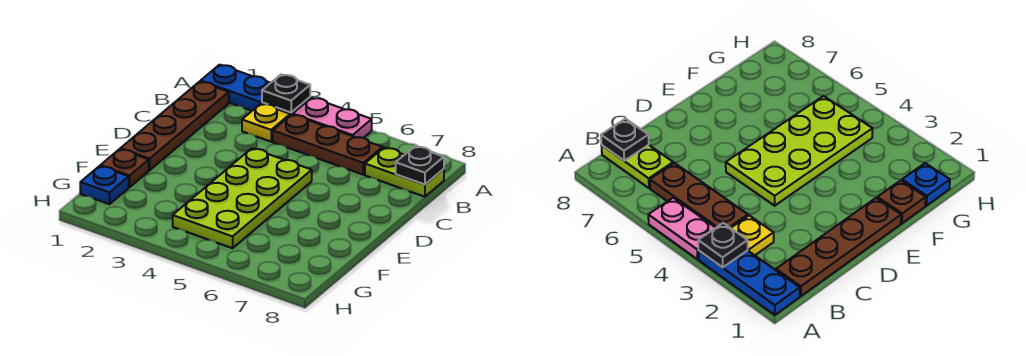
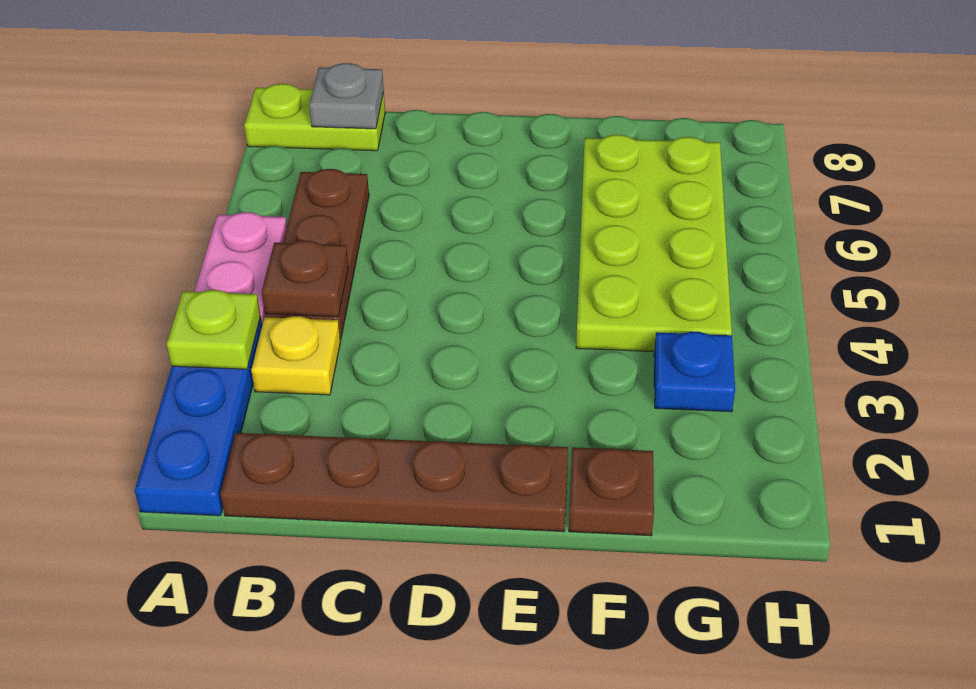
black plate A3 level 2 -> lime plate A3 level 2
none -> brown plate B4 level 2
lime plate B7:B8 level 1 -> lime plate A8:B8 level 1
black plate B8 level 2 -> grey plate B8 level 2
lime plate D4:G5 level 1 -> lime plate F4:G7 level 1
blue plate G1 level 1 -> blue plate G3 level 1

